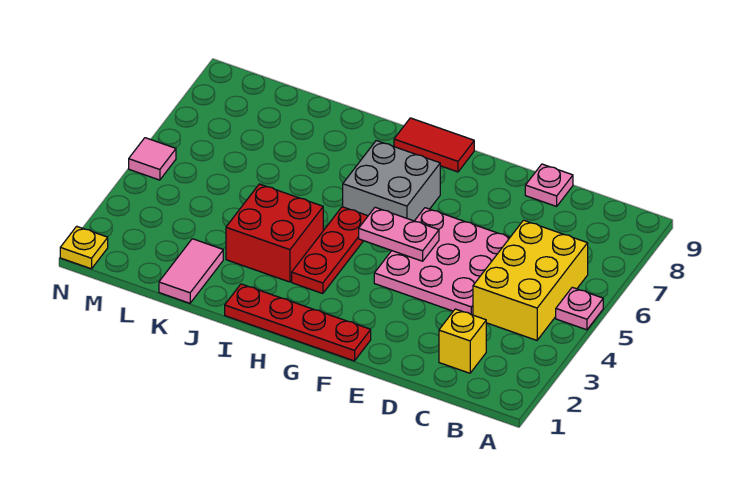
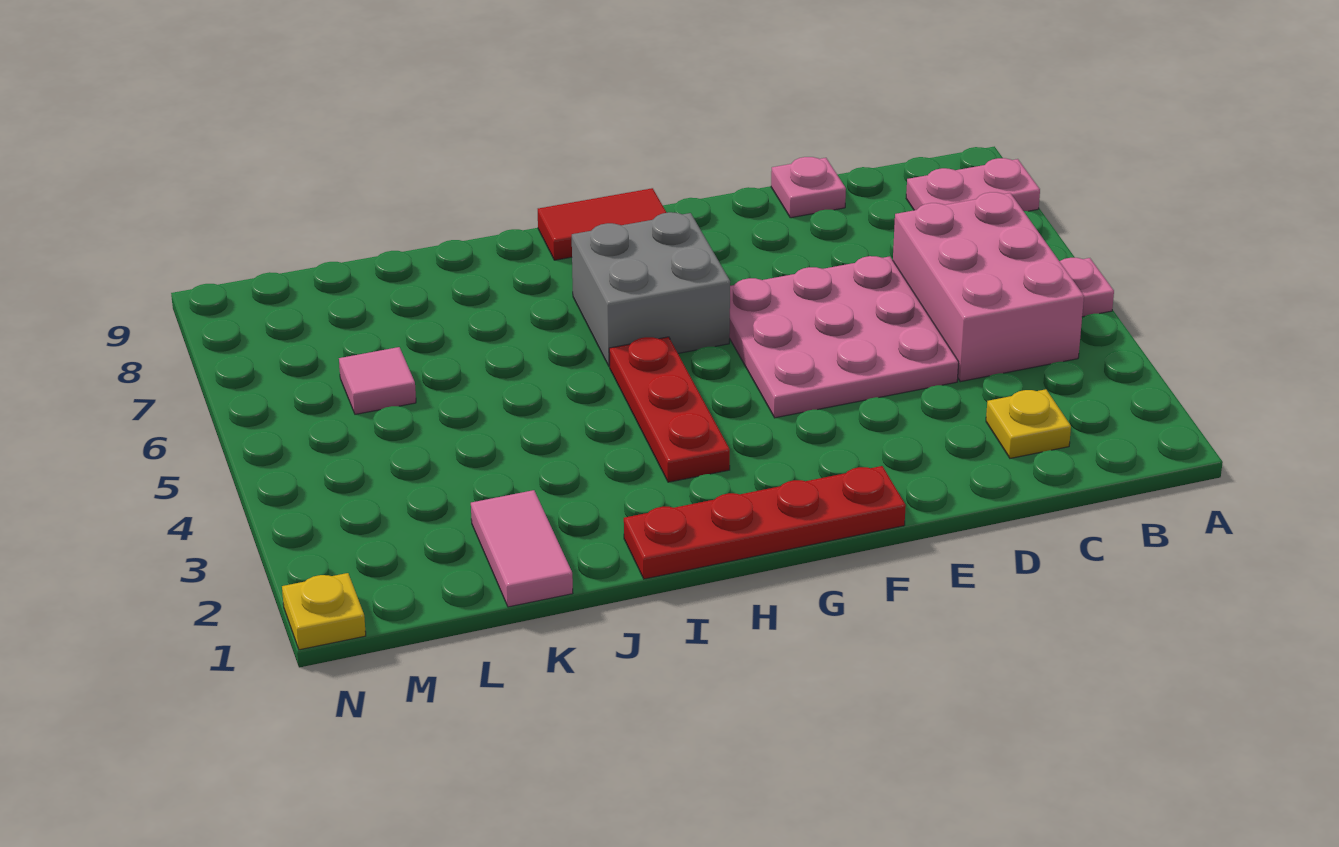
yellow brick B4:C6 level 1 -> pink brick B4:C6 level 1
yellow brick C2 level 1 -> yellow plate C2 level 1
pink plate F5:G5 level 2 -> pink plate A8:B8 level 1
red brick I3:J4 level 1 -> none
pink tile N5 level 1 -> pink tile L6 level 1

